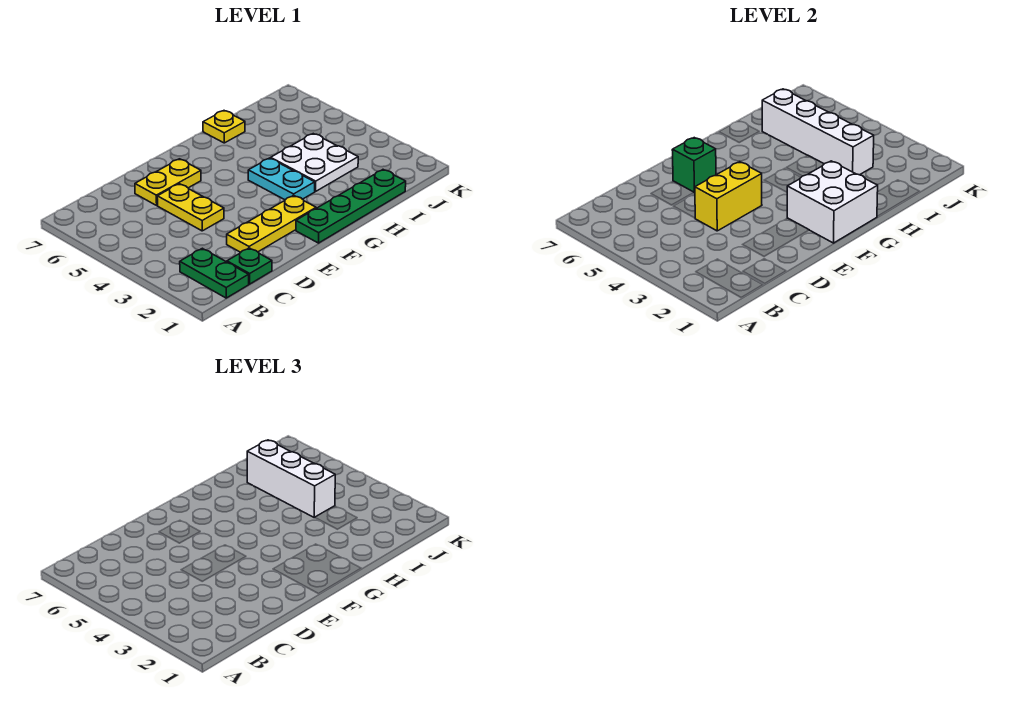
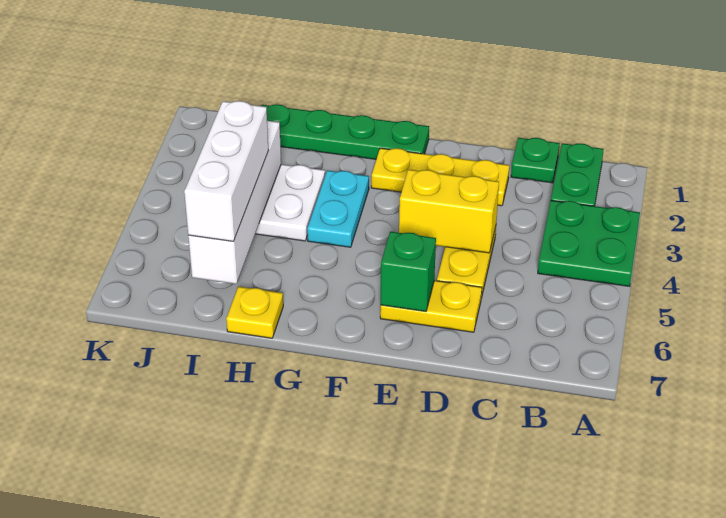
none -> green plate A3:B4 level 1
white brick F1:G2 level 2 -> none

